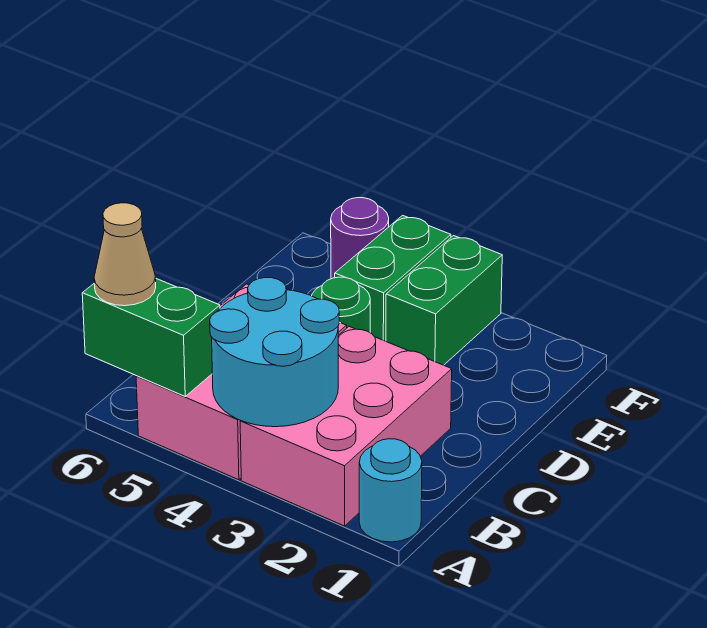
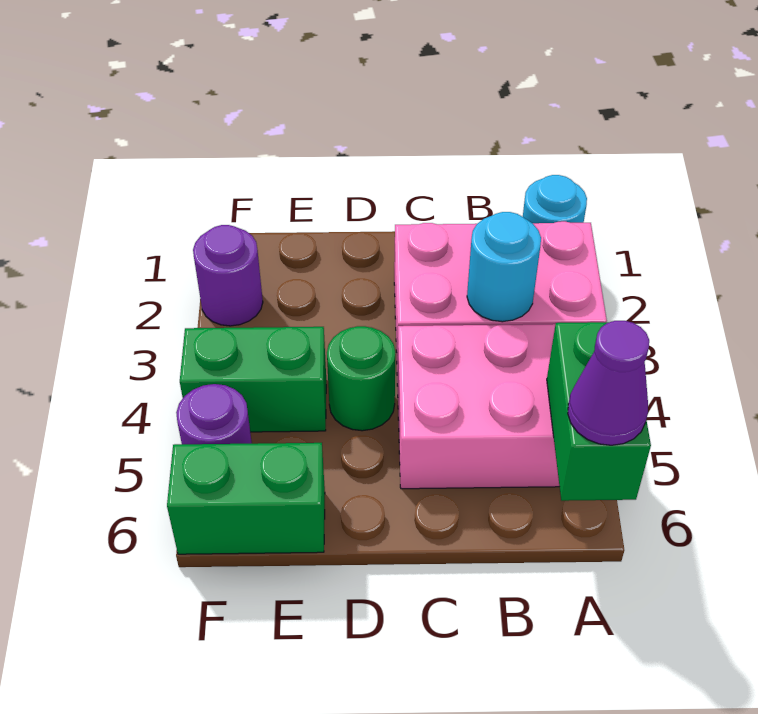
cyan round brick A3:B4 level 2 -> cyan round brick B3 level 2
tan cone A6 level 3 -> purple cone A6 level 3
green brick E3:F3 level 1 -> green brick E6:F6 level 1
none -> purple round brick F2 level 1

